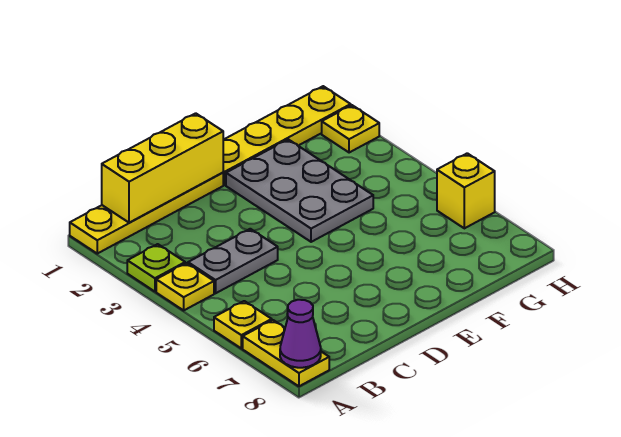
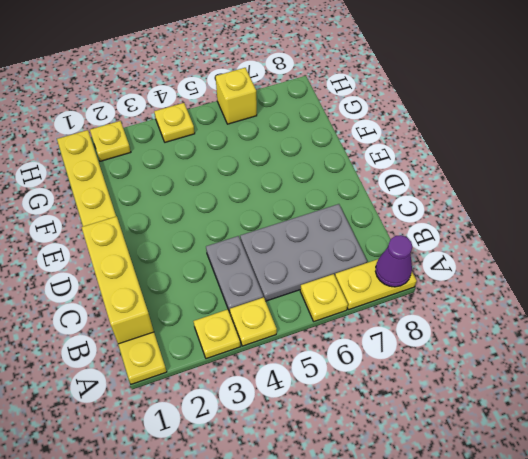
lime plate A3 level 1 -> yellow plate A3 level 1
grey plate E2:F4 level 1 -> grey plate B5:C7 level 1
none -> yellow plate H4 level 1

